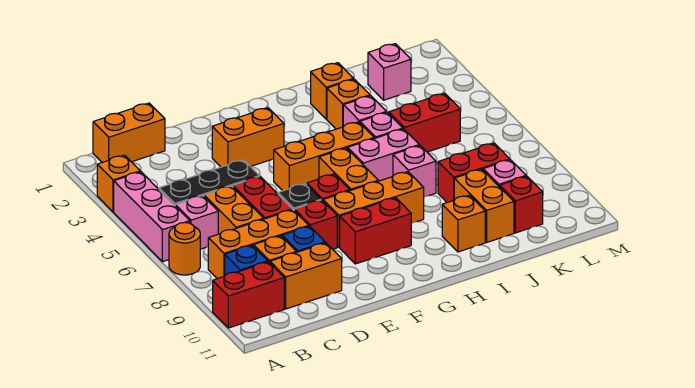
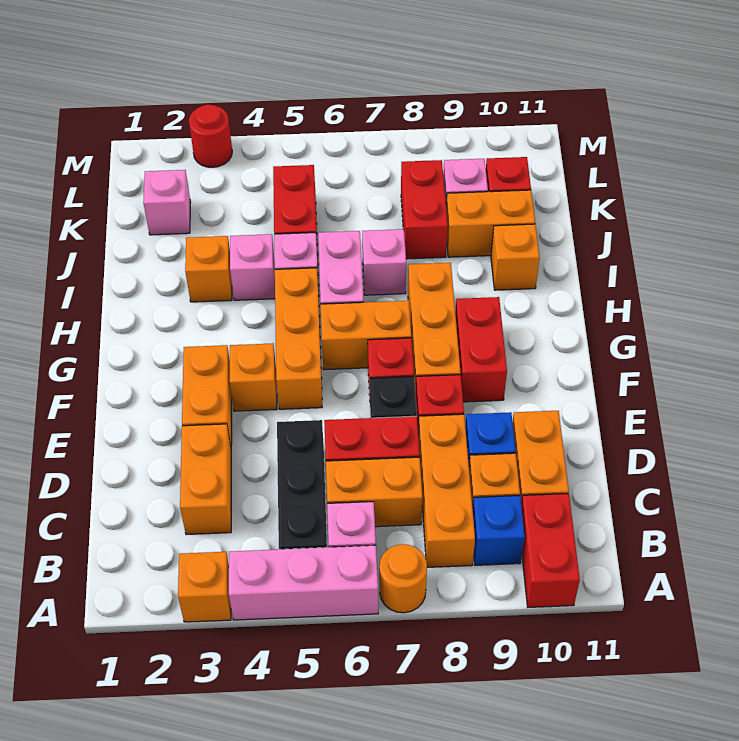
orange brick B1:C1 level 1 -> orange brick C3:D3 level 1
orange brick I2 level 1 -> orange brick F4 level 1
none -> red round brick M3 level 1

